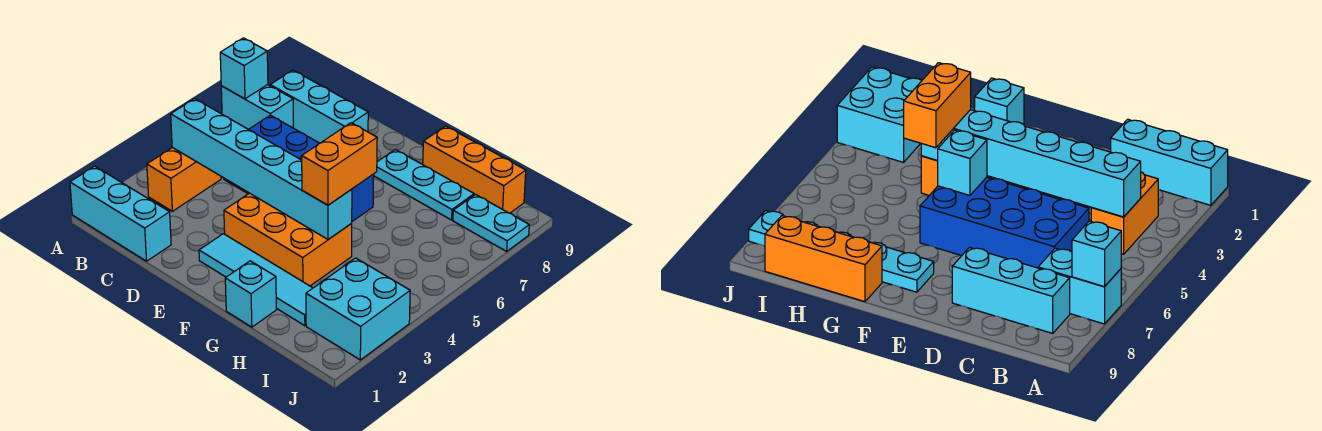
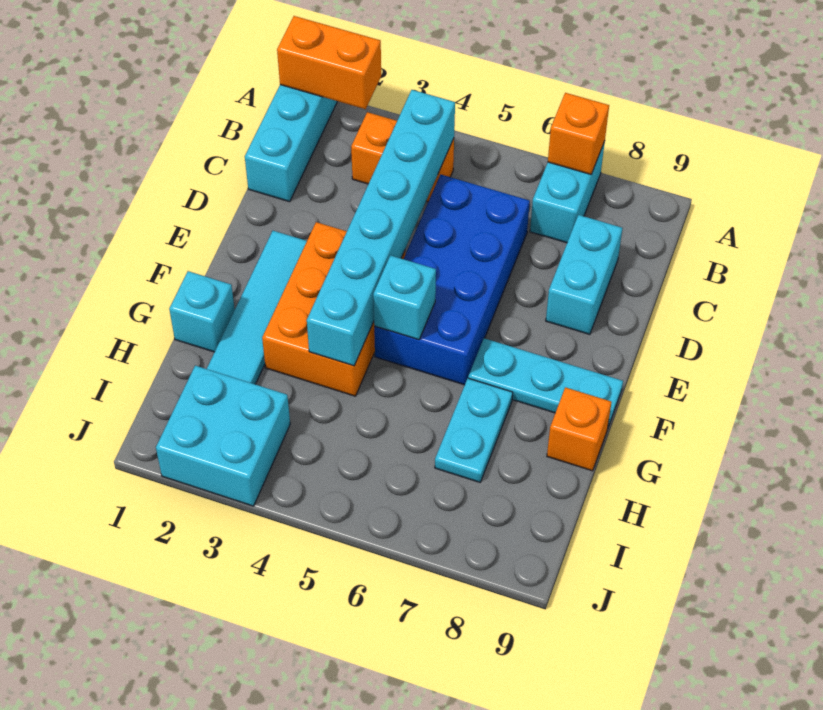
cyan brick A7 level 2 -> orange brick A7 level 2
cyan brick B8:D8 level 1 -> cyan brick C8:D8 level 1
cyan plate F8:H8 level 1 -> cyan plate F7:F9 level 1
orange brick G4:G5 level 3 -> orange brick A1:A2 level 2
orange brick G9:I9 level 1 -> orange brick G9 level 1
cyan plate I8:J8 level 1 -> cyan plate G7:H7 level 1

